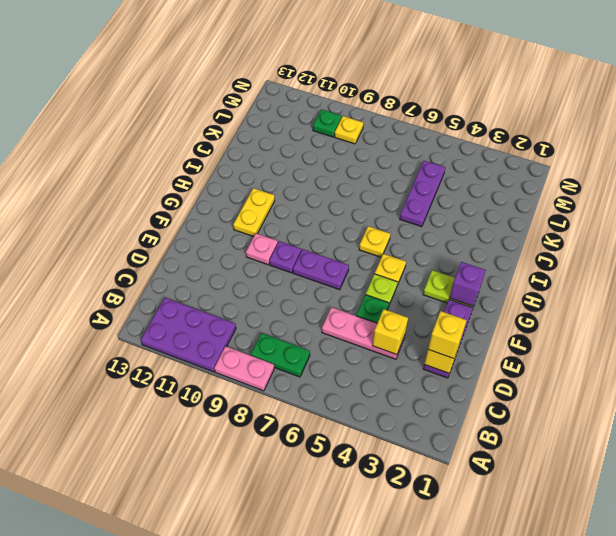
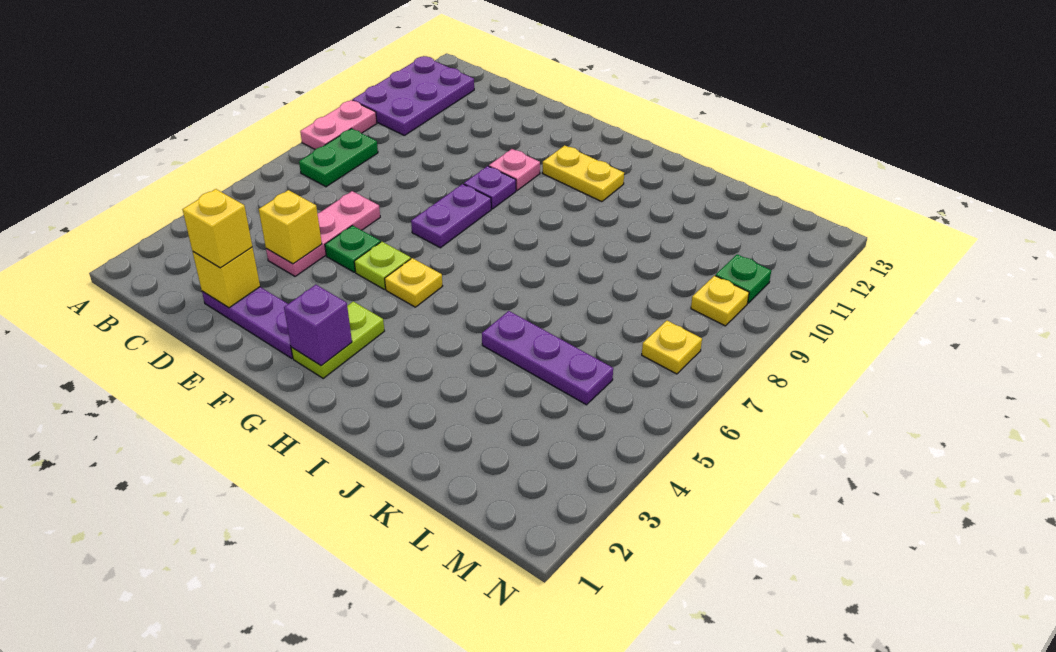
yellow plate H6 level 1 -> yellow plate M7 level 1

